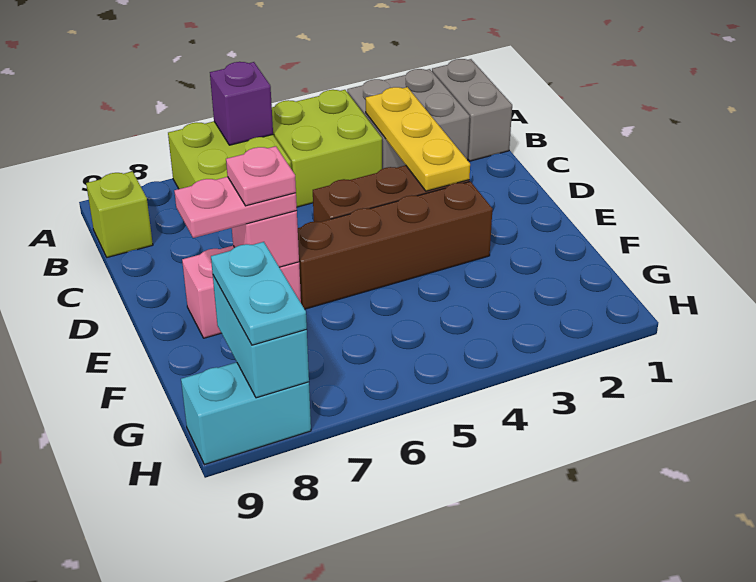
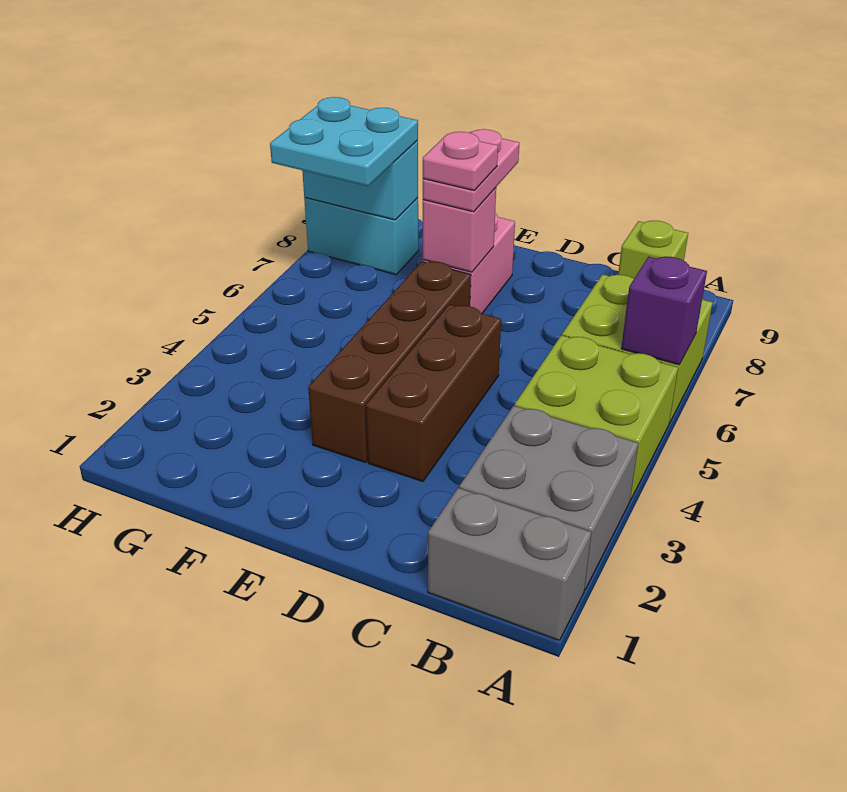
yellow plate B3:D3 level 2 -> none
cyan plate G8:H8 level 3 -> cyan plate G7:H8 level 3
cyan brick H8:H9 level 1 -> cyan brick G8:H8 level 1

